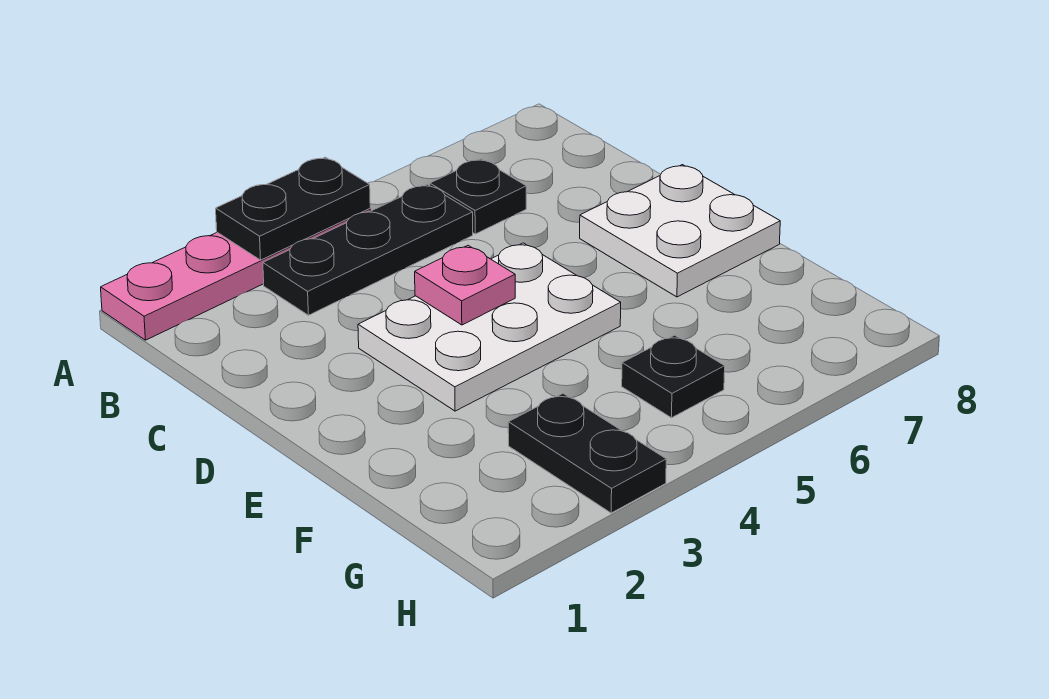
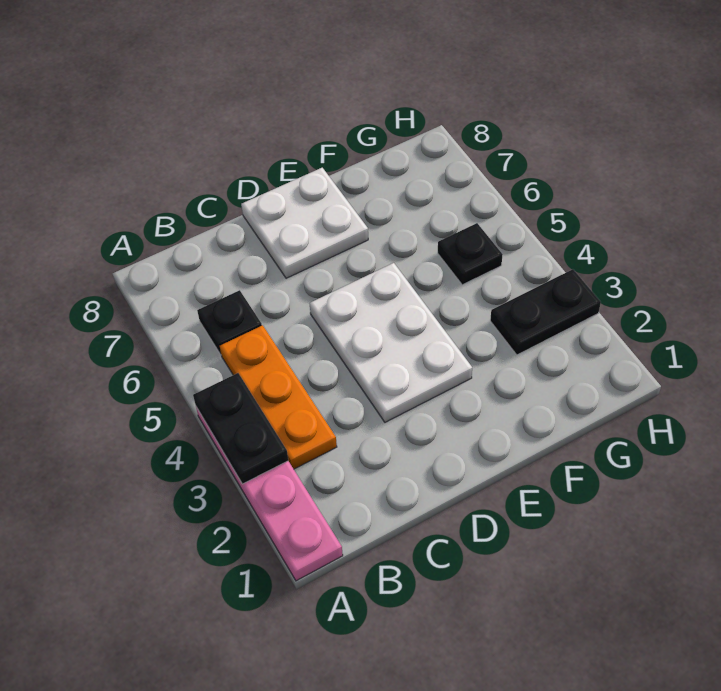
black plate B3:B5 level 1 -> orange plate B3:B5 level 1
pink plate D4 level 2 -> none

